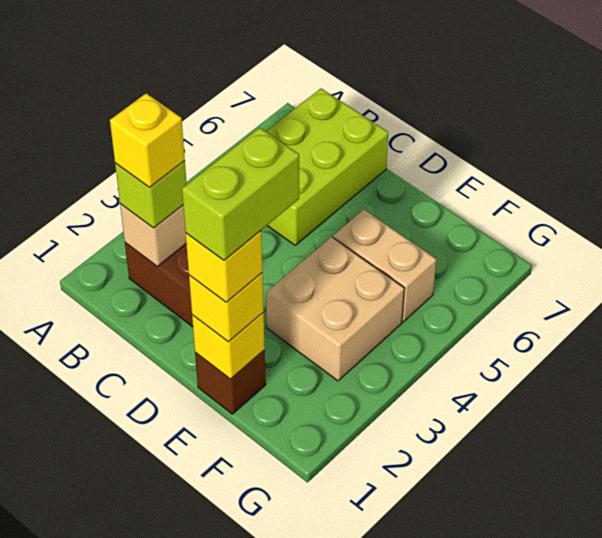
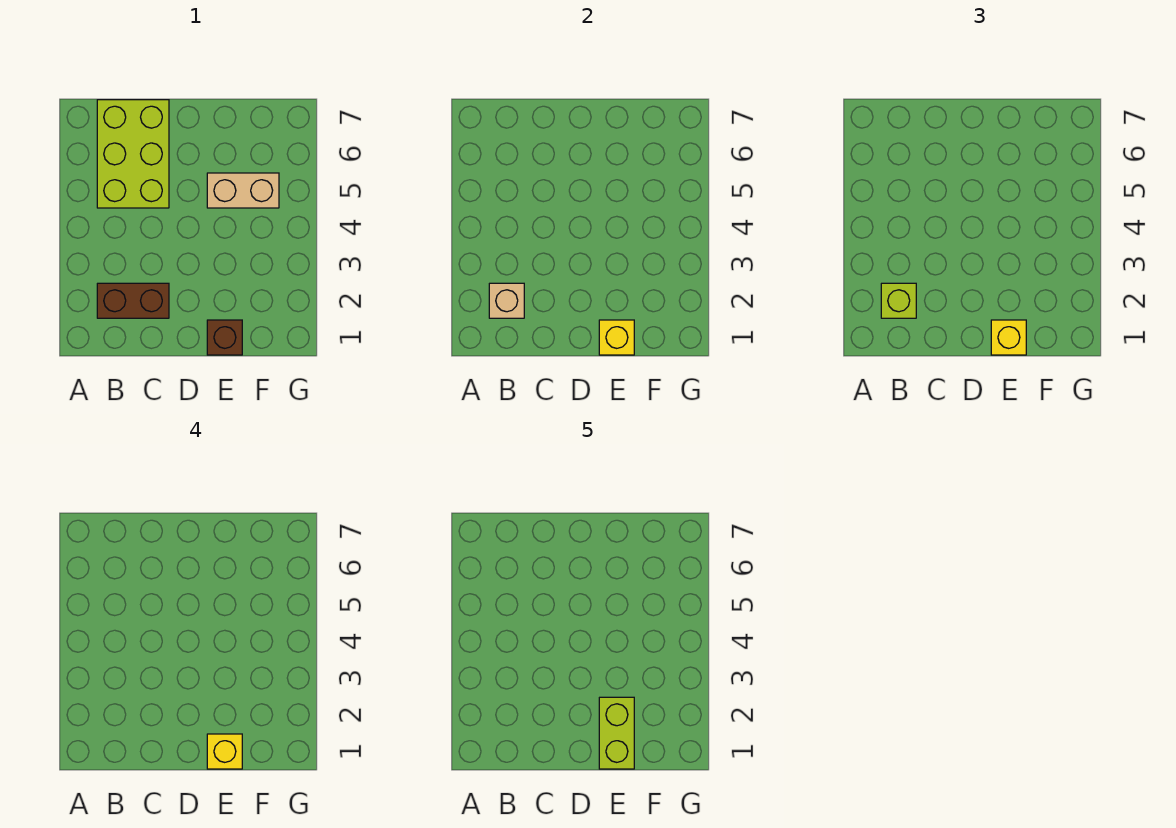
yellow brick B2 level 4 -> none
tan brick E3:F4 level 1 -> none

